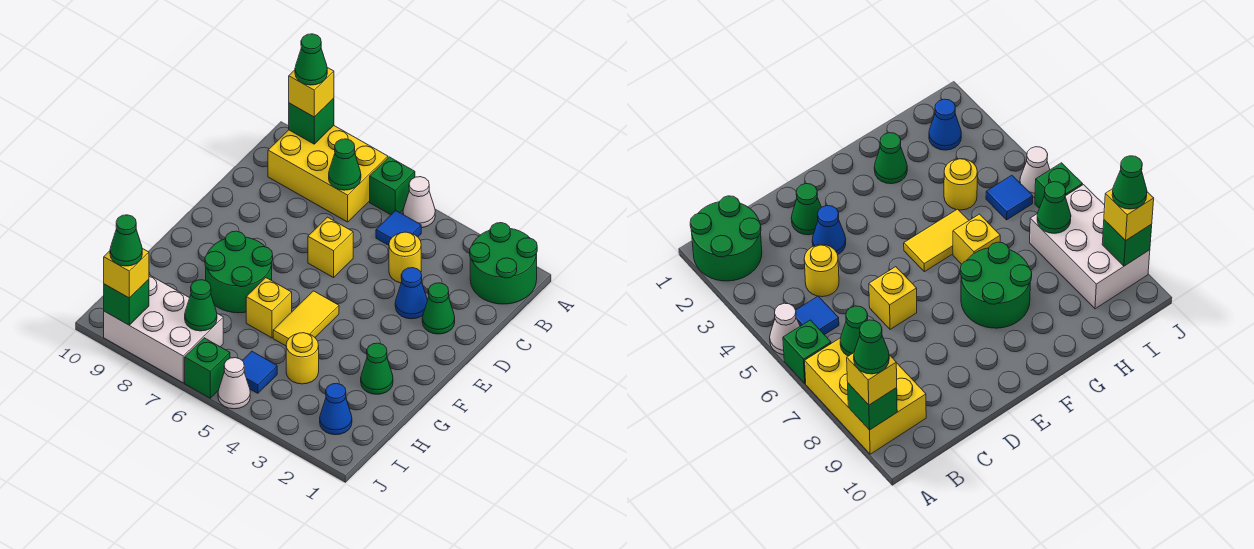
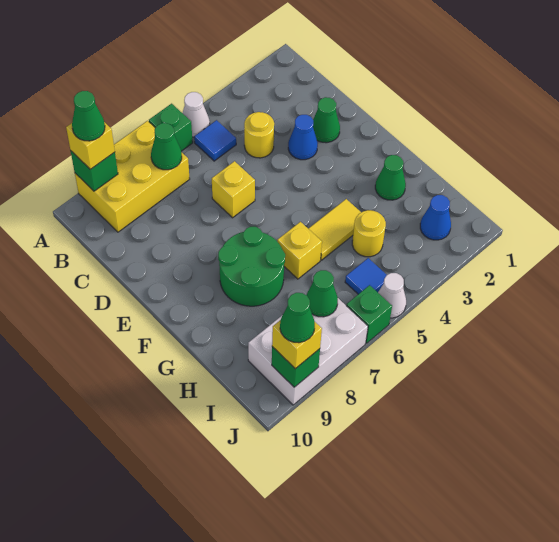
green round brick A1:B2 level 1 -> none
yellow tile F5:G5 level 1 -> yellow tile G4:G5 level 1

